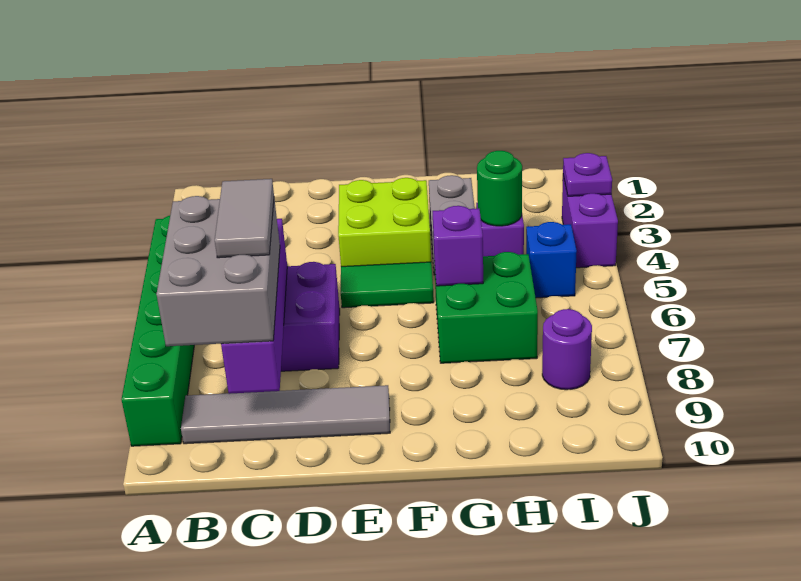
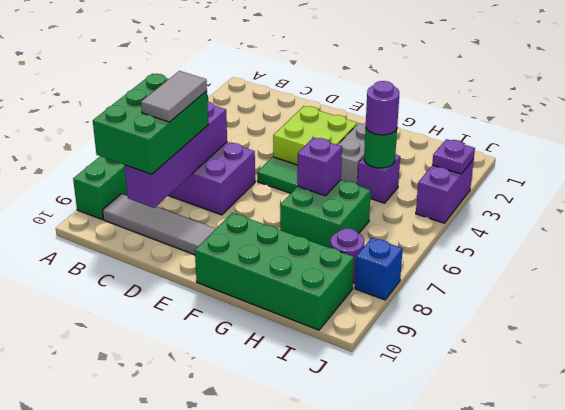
grey brick B7:C9 level 3 -> green brick B7:C9 level 3
none -> green brick F9:I10 level 1
none -> purple round brick H4 level 3
blue brick I5 level 1 -> blue brick J8 level 1

